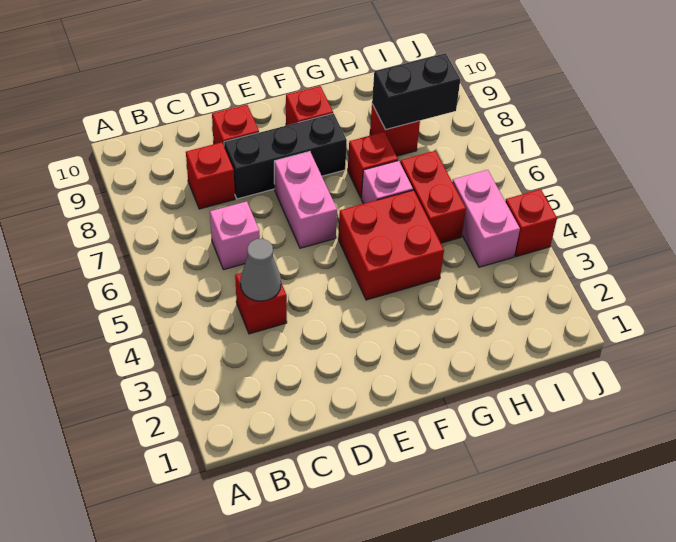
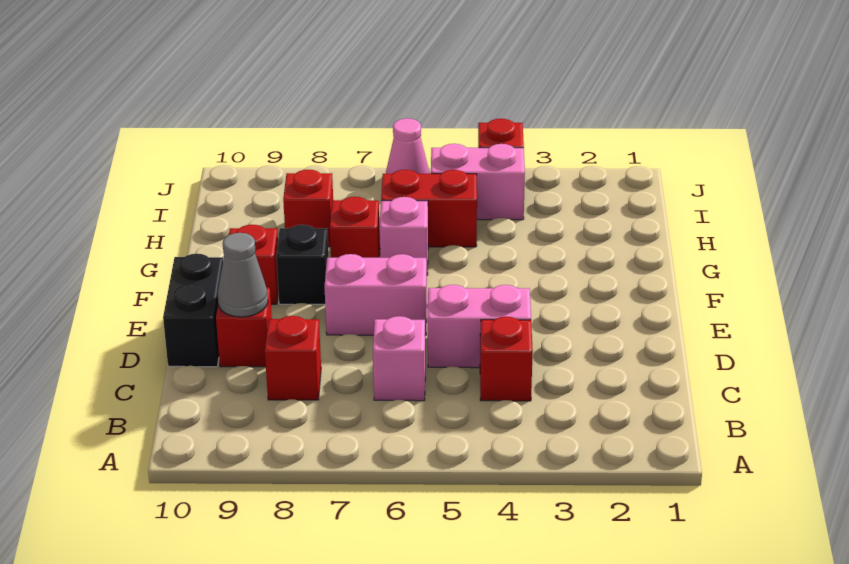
grey cone C4 level 2 -> grey cone D9 level 2
none -> pink brick D4:D5 level 1
black brick D8:F8 level 1 -> black brick F8 level 1
red brick F4:G5 level 1 -> none
black brick H8:I8 level 2 -> black brick D10:E10 level 1
none -> pink cone J6 level 1

